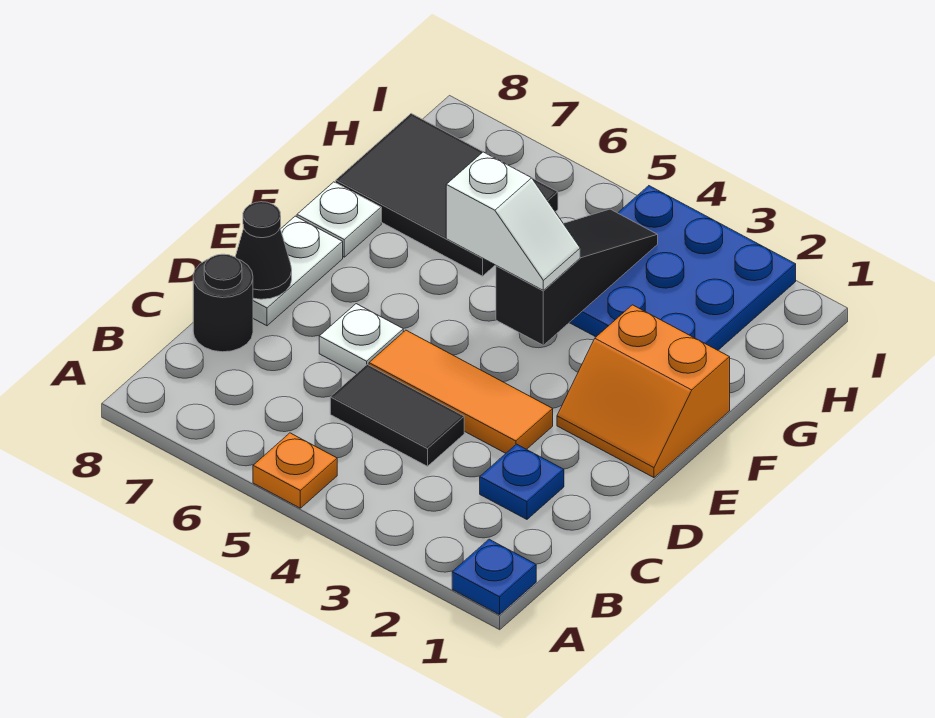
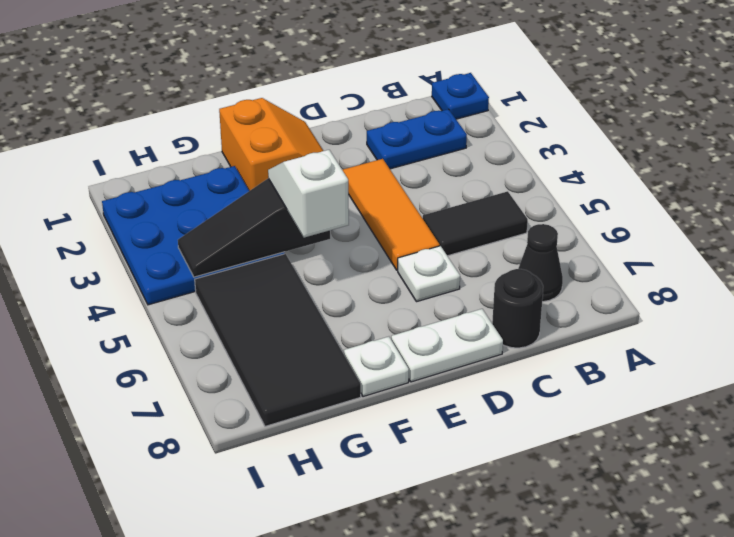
orange plate A5 level 1 -> none
blue plate C2 level 1 -> blue plate B2:C2 level 1
black tile C4:C5 level 1 -> black tile B5:C5 level 1
black cone D8 level 2 -> black cone B7 level 1
black tile G6:H8 level 1 -> black tile G5:H8 level 1

